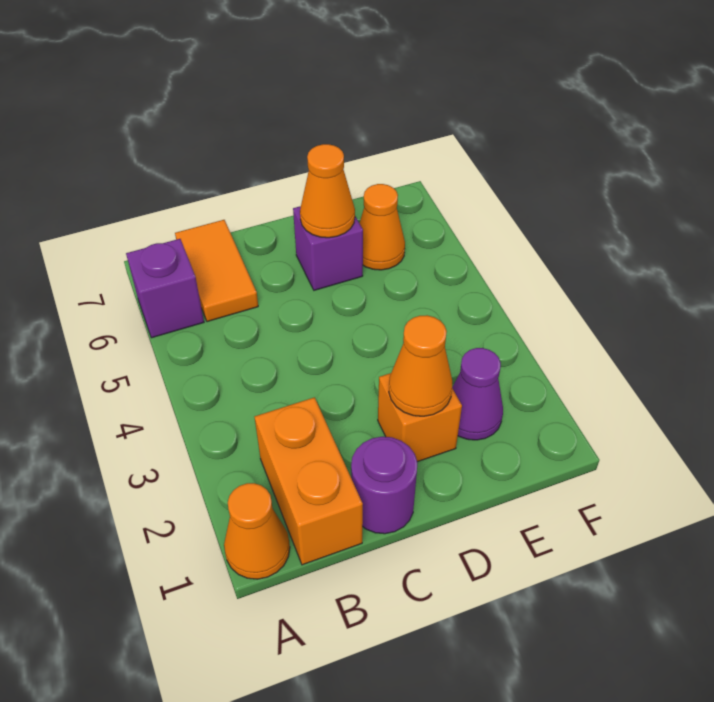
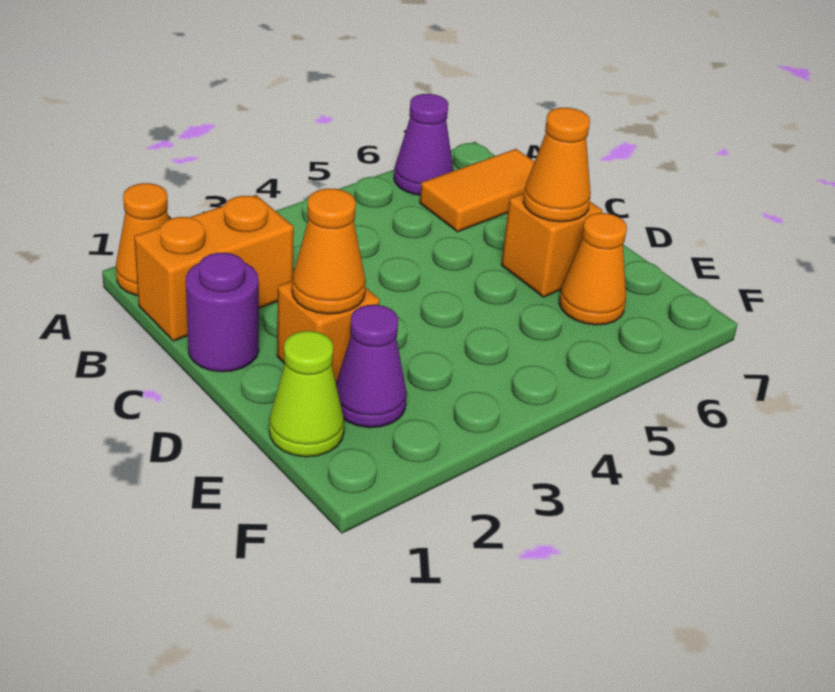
purple brick A6 level 1 -> purple cone A6 level 1
purple brick D6 level 1 -> orange brick D6 level 1
none -> lime cone E1 level 1

